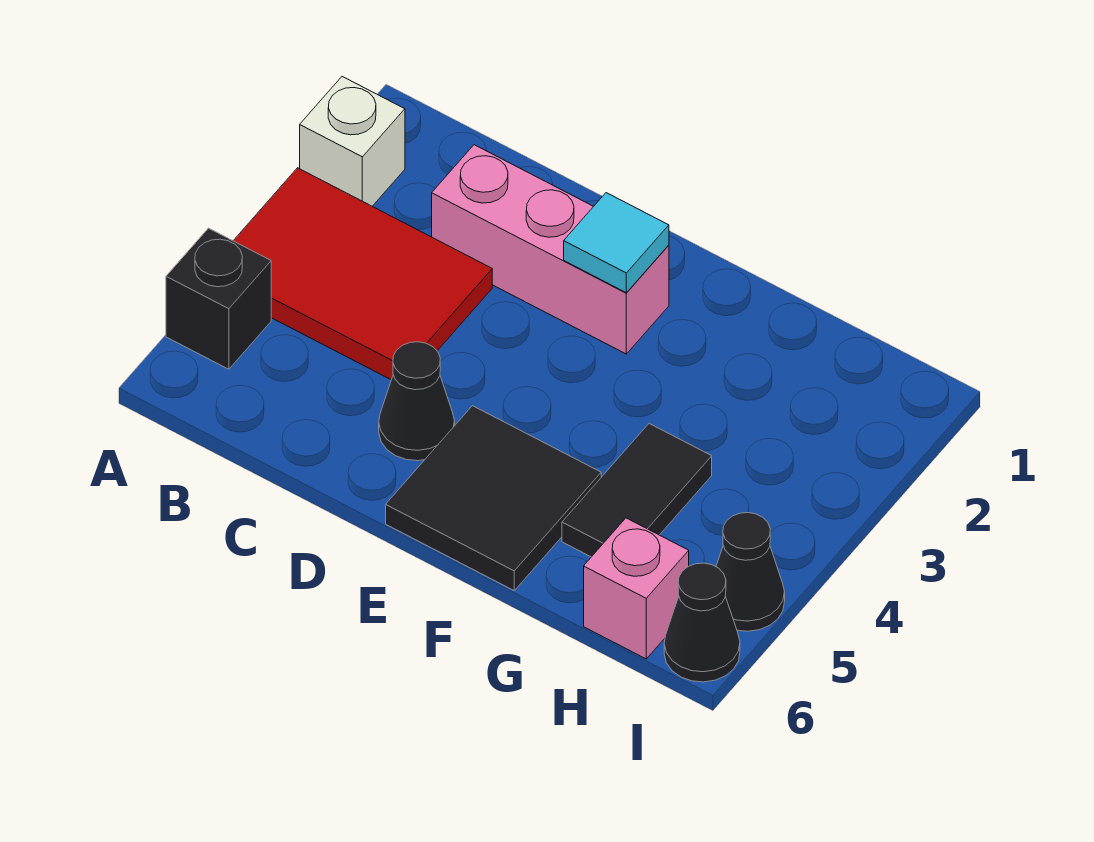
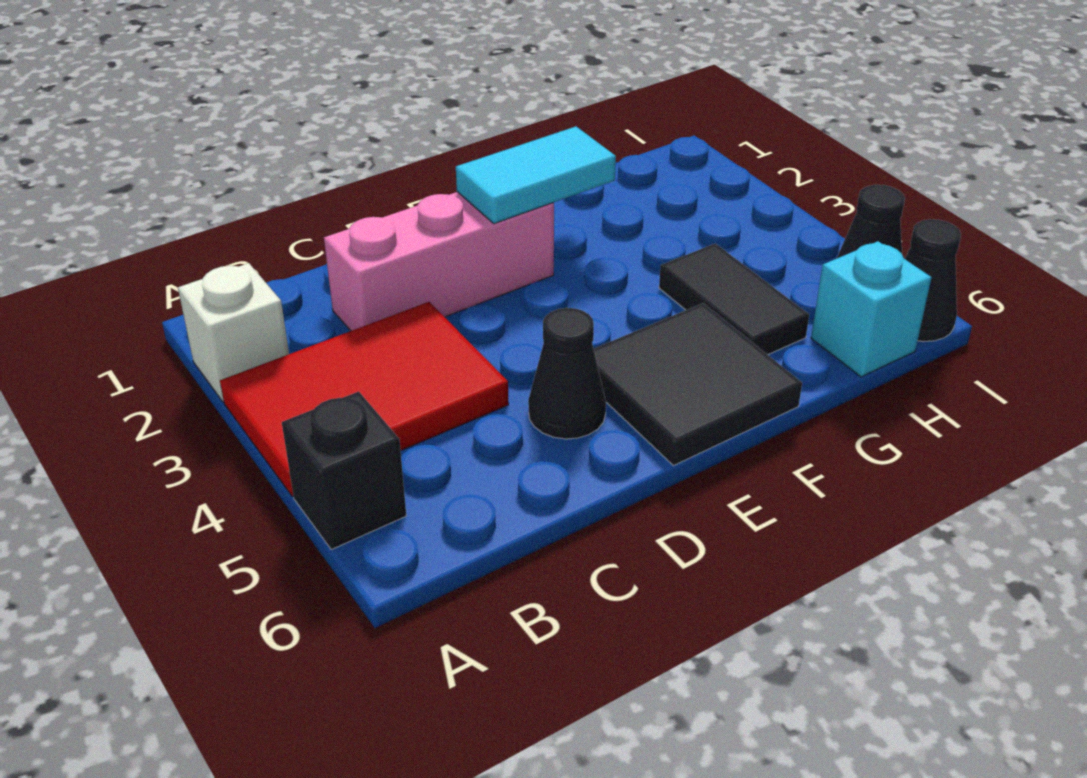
cyan tile E2 level 2 -> cyan tile E2:F2 level 2
pink brick H6 level 1 -> cyan brick H6 level 1

